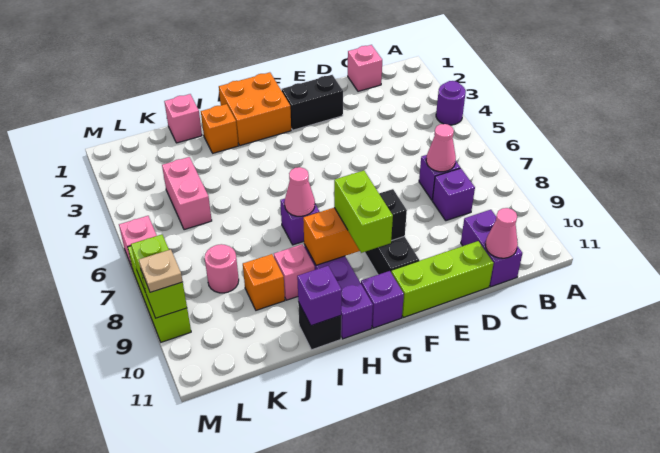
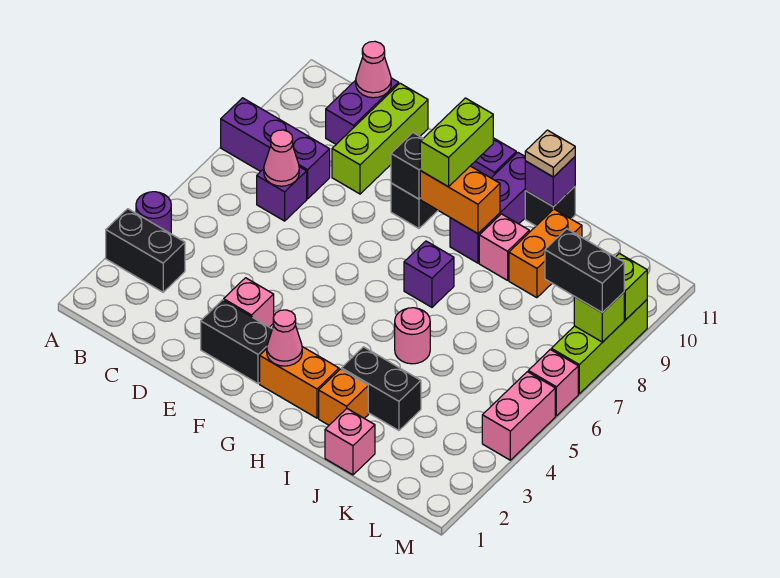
none -> black brick A3:B3 level 1
pink brick C1 level 1 -> pink brick E3 level 1
purple brick C8 level 1 -> purple brick A8:C8 level 1
lime brick D11:F11 level 1 -> lime brick D9:D11 level 1
orange brick G1:H2 level 1 -> orange brick G2:H2 level 1
pink cone H7 level 2 -> pink cone G2 level 2
none -> black brick I3:J3 level 1
orange brick J9 level 1 -> orange brick J9:J10 level 1
pink brick K4:K5 level 1 -> pink brick M4:M5 level 1
pink round brick K8 level 1 -> pink round brick I5 level 1
none -> black brick L8:M8 level 3
tan plate M9 level 3 -> tan plate I11 level 3

